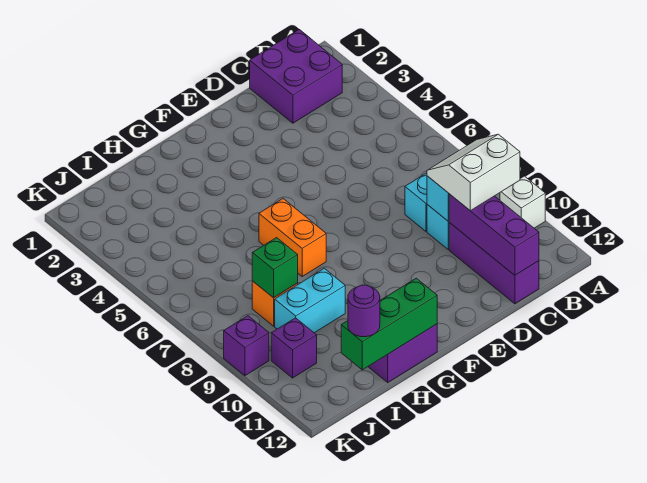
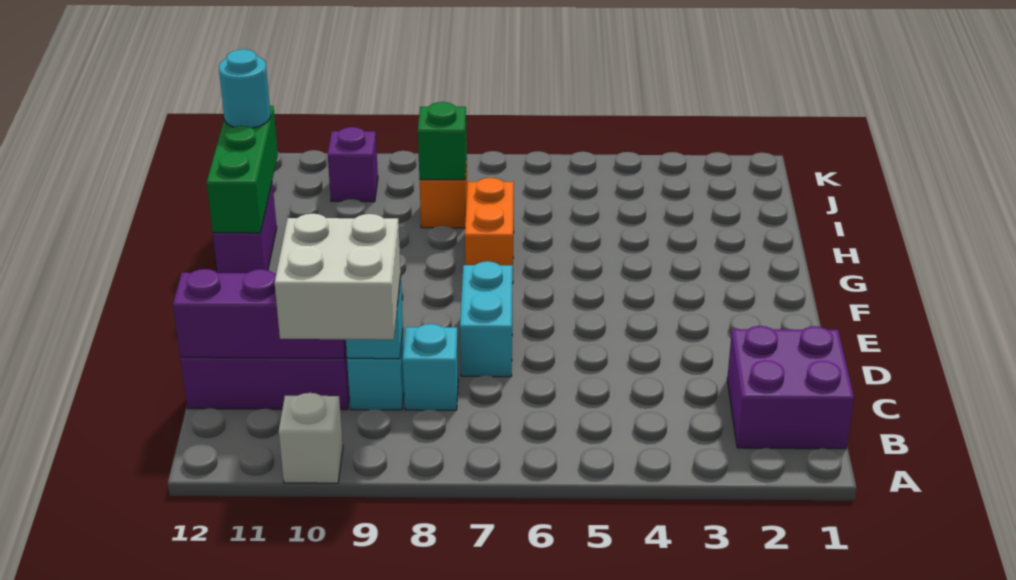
white slope B9:C10 level 3 top 10 -> white brick B9:C10 level 3
orange brick G6:G7 level 1 -> orange brick G7:H7 level 1
cyan brick H9:I9 level 1 -> cyan brick D7:E7 level 1
purple round brick I12 level 3 -> cyan round brick I12 level 3
purple brick K9 level 1 -> none

